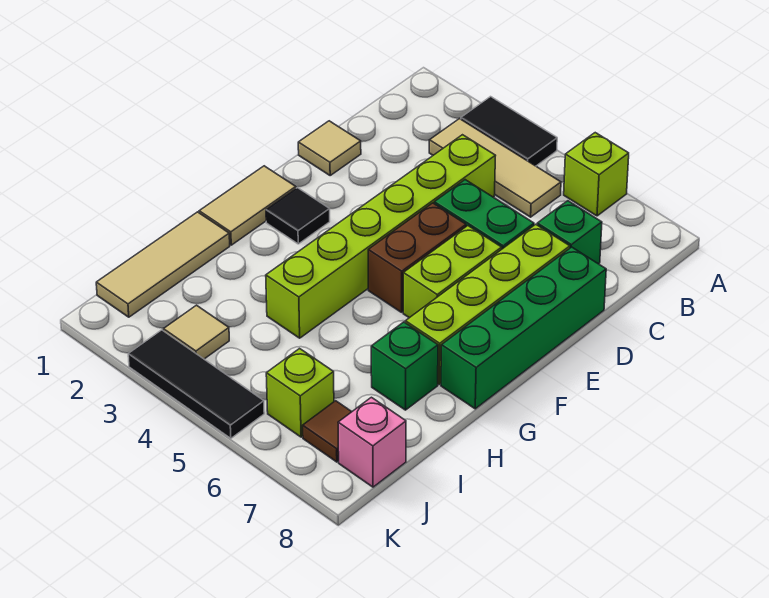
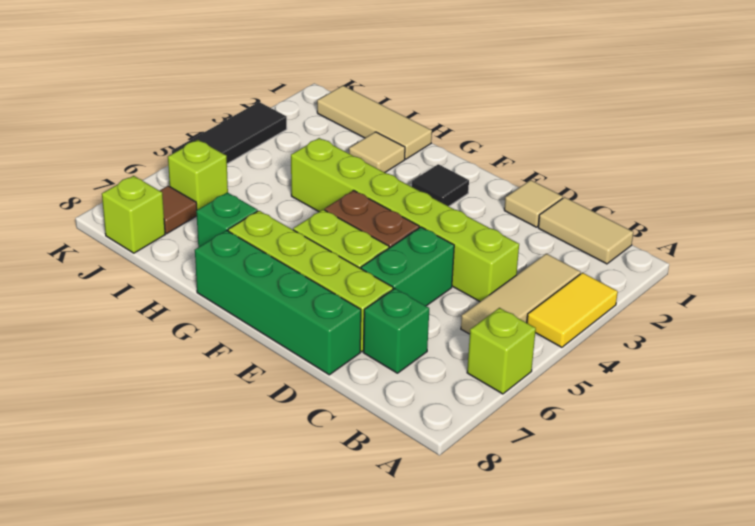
black tile A3:A4 level 1 -> yellow tile A3:A4 level 1
tan tile F1:G1 level 1 -> tan tile B1:C1 level 1
tan tile J3 level 1 -> tan tile H2 level 1
pink brick J8 level 1 -> lime brick J8 level 1

